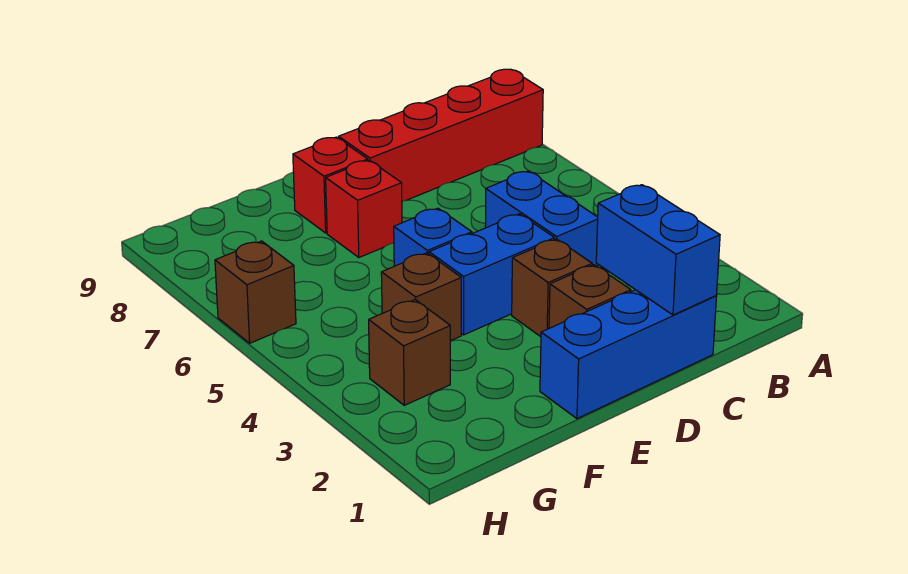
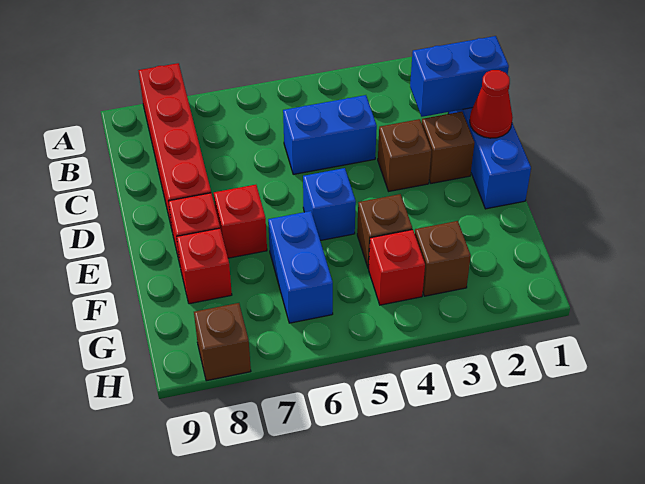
none -> red cone D1 level 2
blue brick D4:E4 level 1 -> blue brick F6:G6 level 1
none -> red brick F8 level 1
none -> red brick G4 level 1
brown brick H6 level 1 -> brown brick H8 level 1

